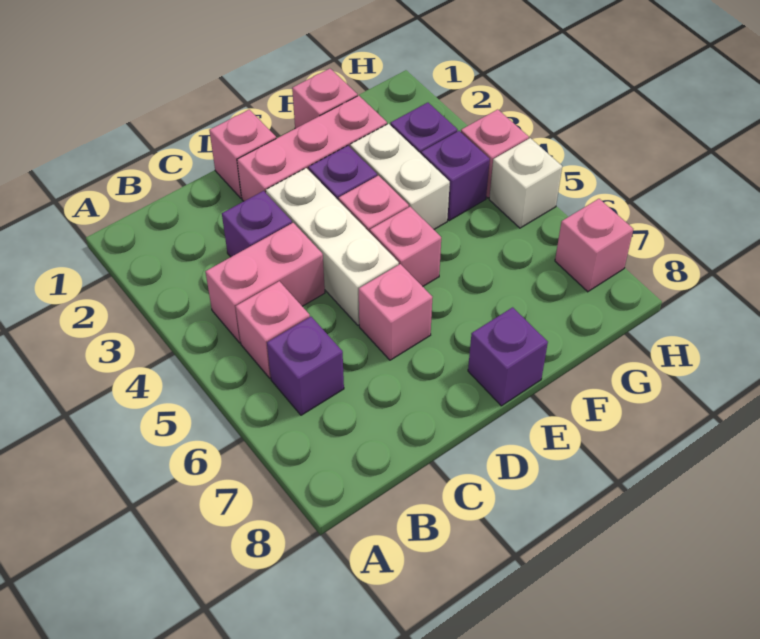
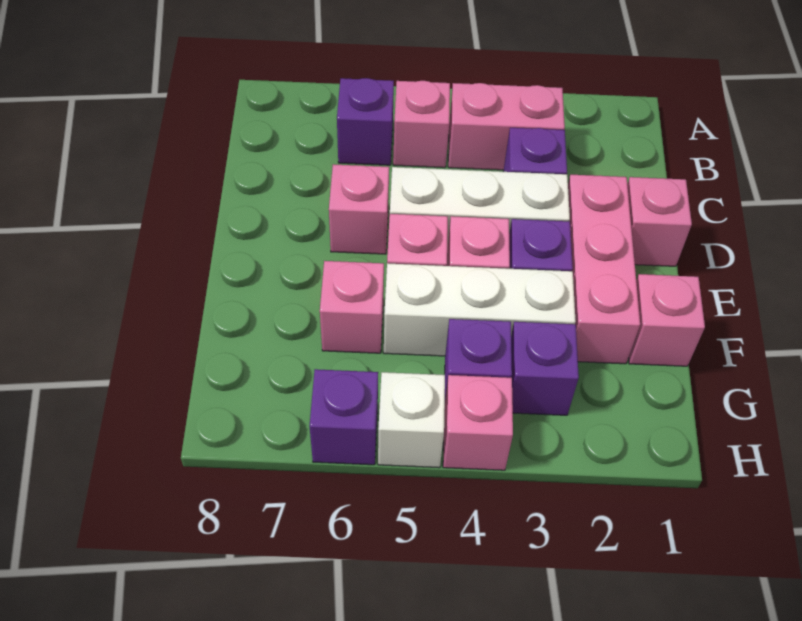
pink brick B4:C4 level 1 -> pink brick B3:B4 level 1
purple brick E8 level 1 -> purple brick H6 level 1
white brick F3:F4 level 1 -> white brick F3:F5 level 1
pink brick H7 level 1 -> pink brick F6 level 1

